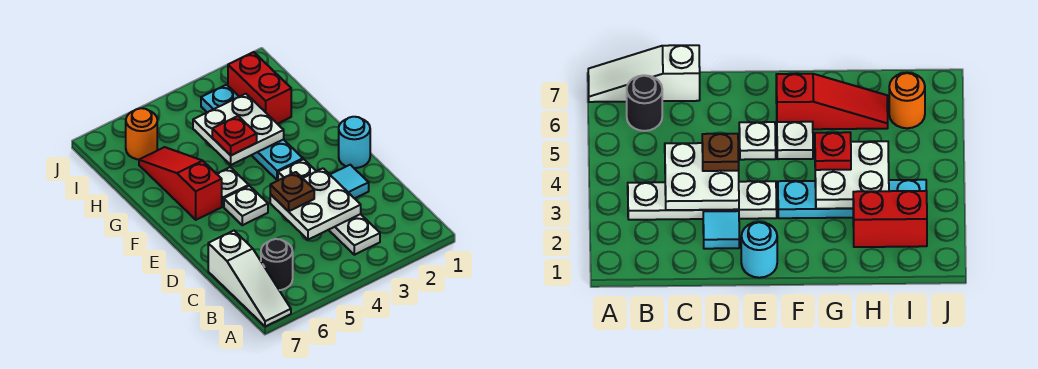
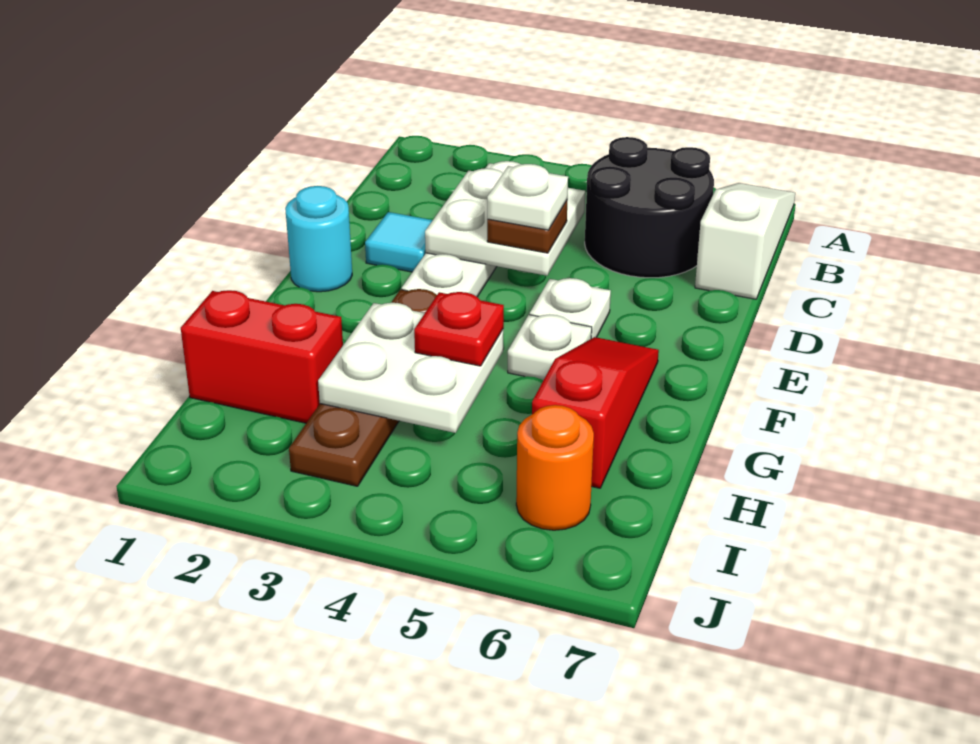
black round brick B6 level 1 -> black round brick B5:C6 level 1
none -> white plate D4 level 4
cyan plate F3:I3 level 1 -> brown plate F3:I3 level 1
red slope F6:H6 level 1 top F -> red slope F6:H6 level 1 top H
red brick H2:I2 level 1 -> red brick H1:H2 level 1

